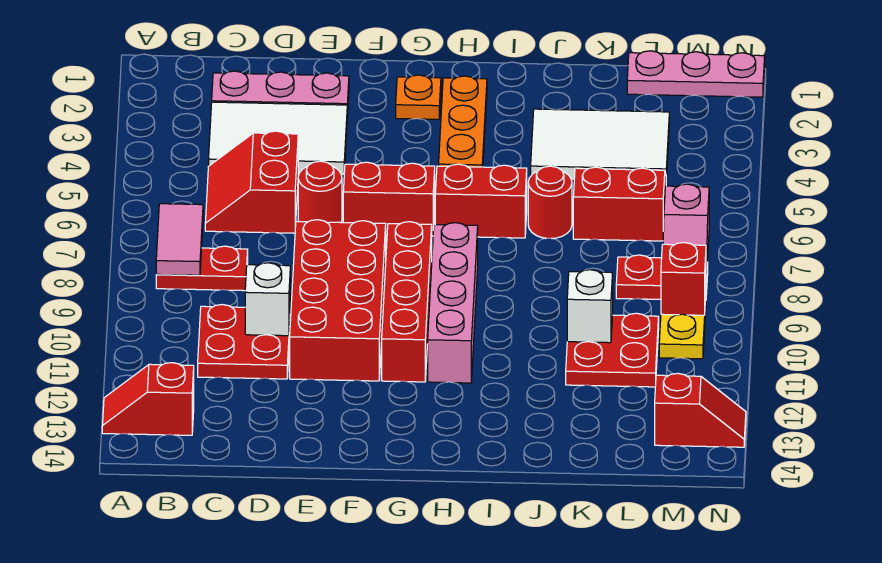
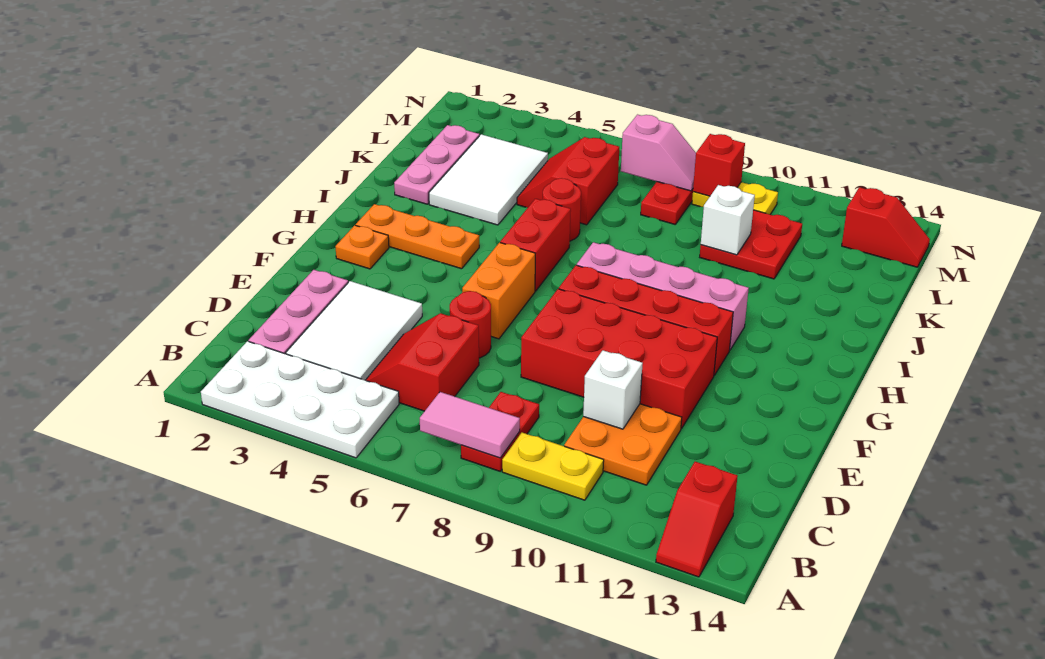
none -> white plate A2:B5 level 1
none -> yellow plate B9:B10 level 1
red slope C5:D6 level 1 top D -> red slope C5:D6 level 1 top 6
red plate C10:D11 level 1 -> orange plate C10:D11 level 1
red brick F6:G6 level 1 -> orange brick F6:G6 level 1
pink plate L1:N1 level 1 -> pink plate J2:L2 level 1
red slope M13:N13 level 1 top M -> red slope M13:M14 level 1 top 13

